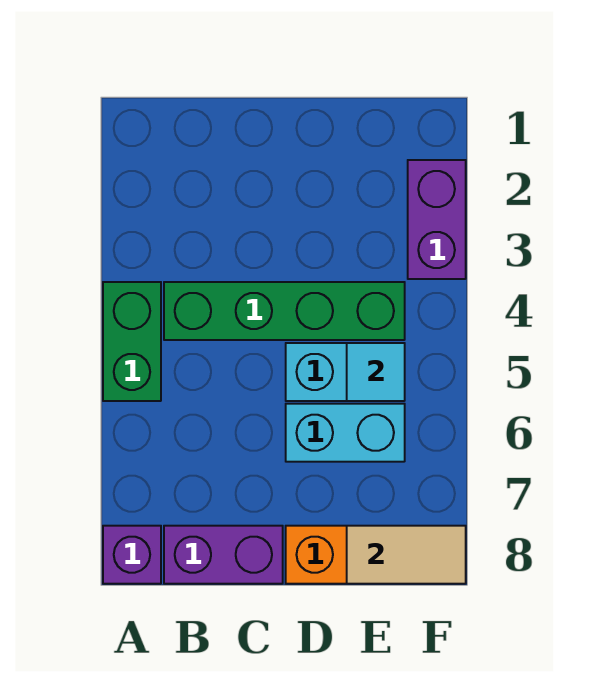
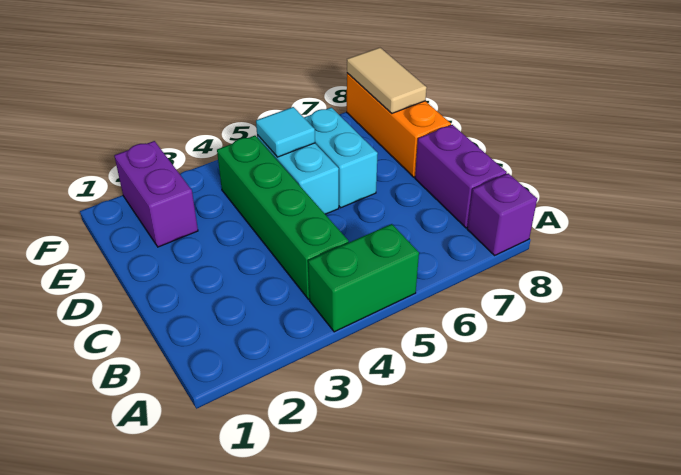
purple brick F2:F3 level 1 -> purple brick E2:F2 level 1

